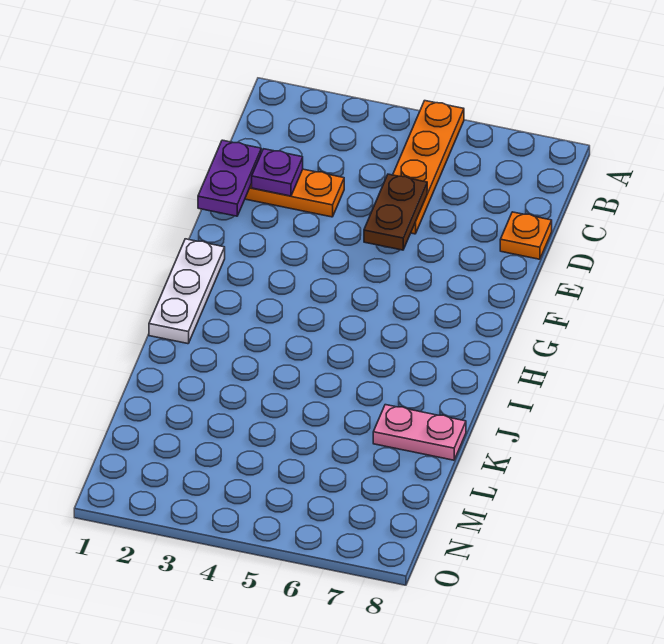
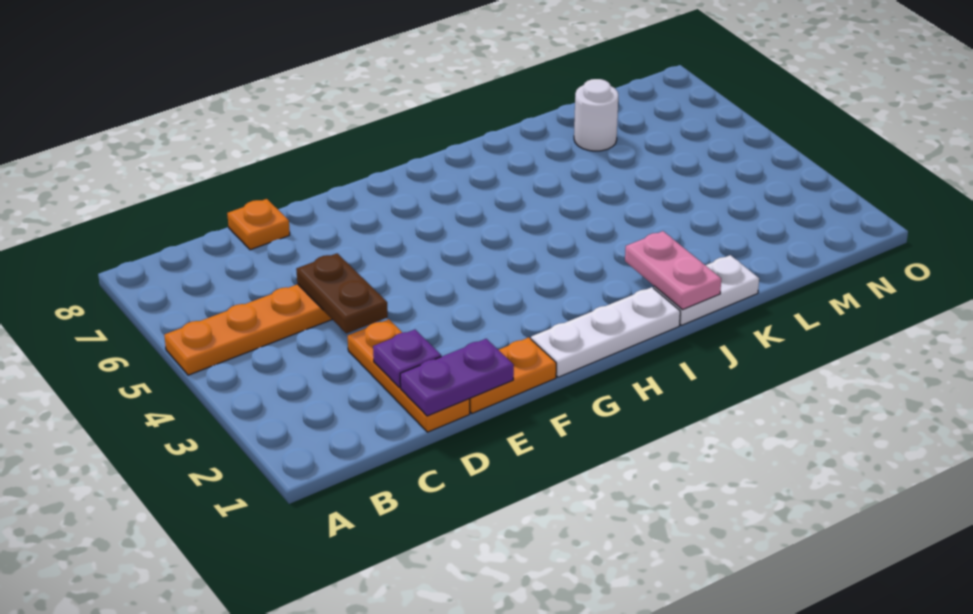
brown plate D5:E5 level 2 -> brown plate D4:D5 level 2
none -> orange plate E1:F1 level 1
none -> white plate J1:K1 level 1
pink plate K7:K8 level 1 -> pink plate J1:J2 level 2
none -> white round brick L7 level 1

